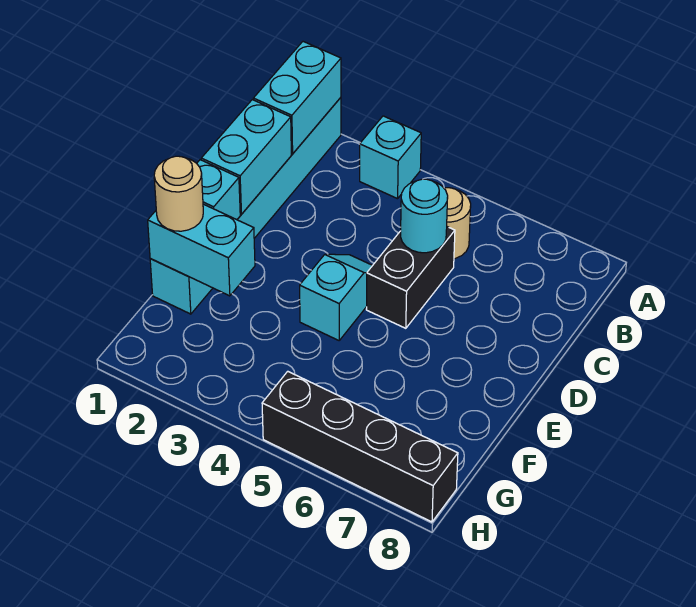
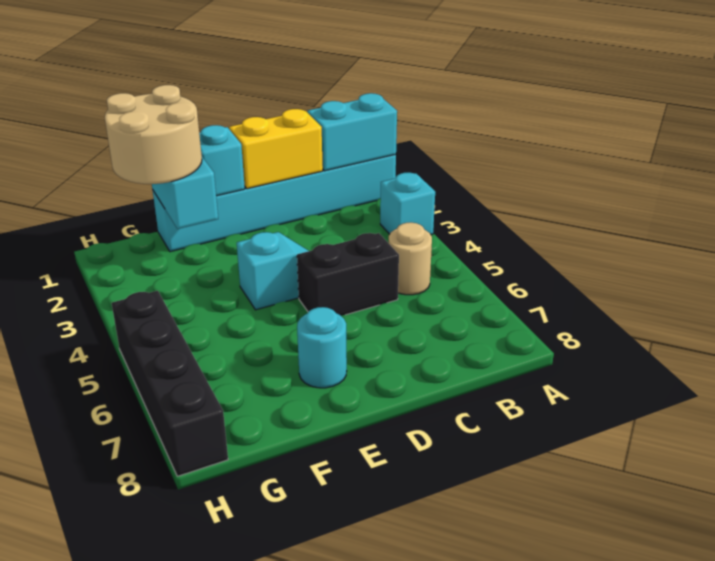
cyan brick C1:D1 level 2 -> yellow brick C1:D1 level 2
cyan round brick C5 level 2 -> cyan round brick E7 level 1
tan round brick F1 level 3 -> tan round brick F1:G2 level 3

